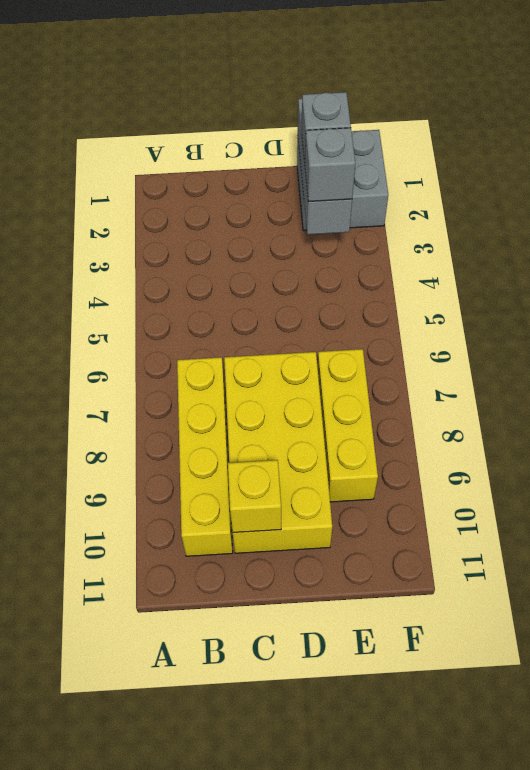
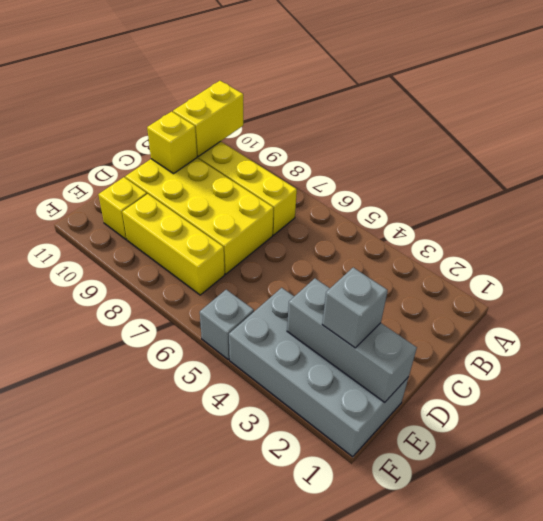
none -> yellow brick A10:B10 level 2
grey brick E1:F2 level 1 -> grey brick E1:F4 level 1
grey brick E3 level 3 -> grey brick F5 level 1
none -> yellow brick E10 level 1

